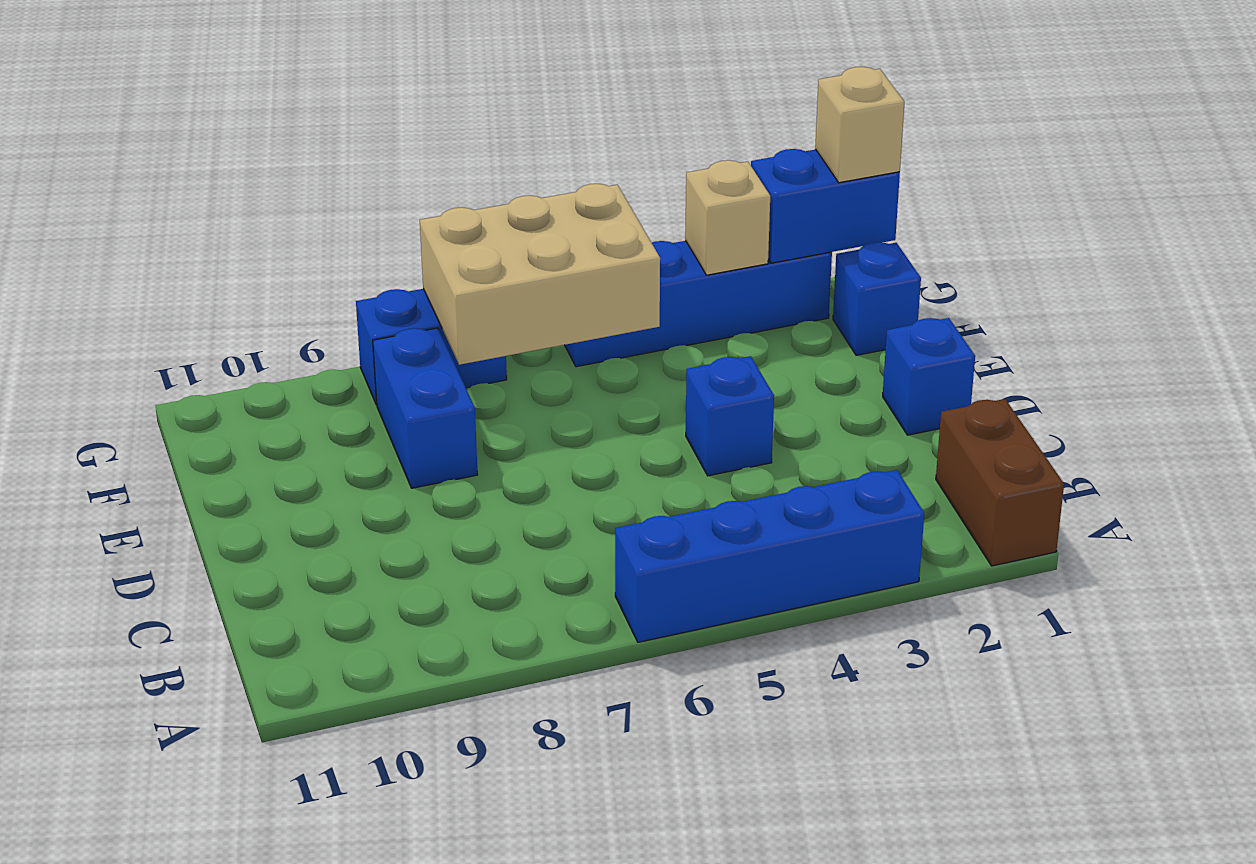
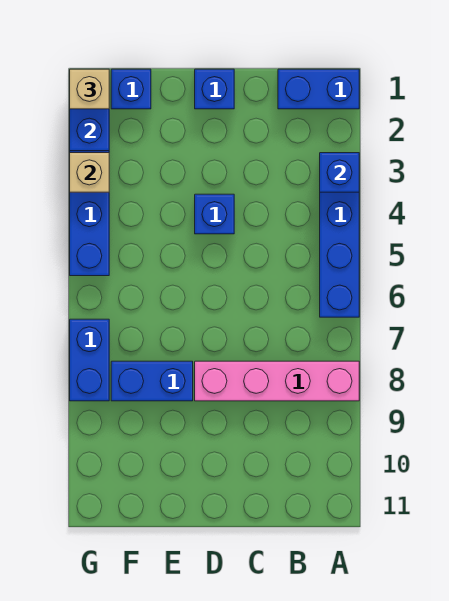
brown brick A1:B1 level 1 -> blue brick A1:B1 level 1
none -> blue brick A3 level 2
none -> pink brick A8:D8 level 1
tan brick F5:G7 level 2 -> none

